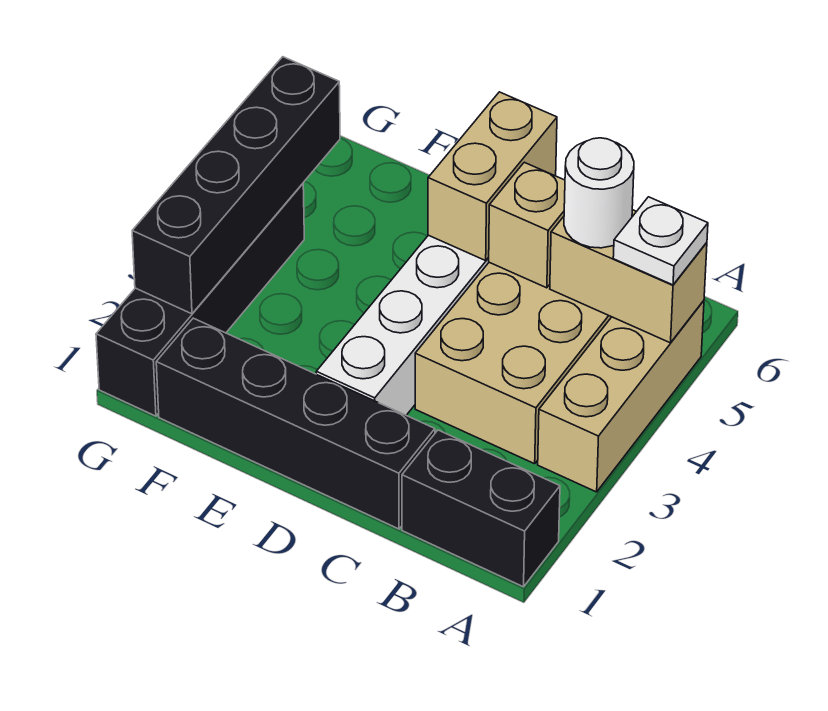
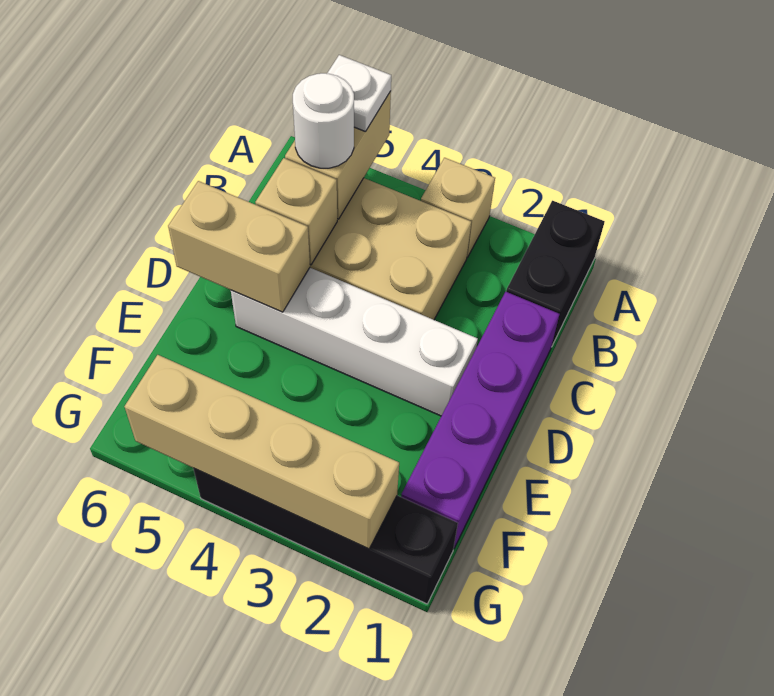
tan brick A3:A5 level 1 -> tan brick A3 level 1
black brick C1:F1 level 1 -> purple brick C1:F1 level 1
black brick G2:G5 level 2 -> tan brick G2:G5 level 2

